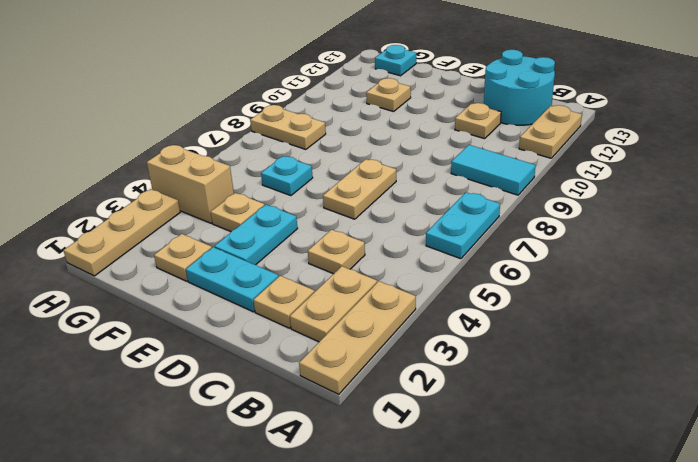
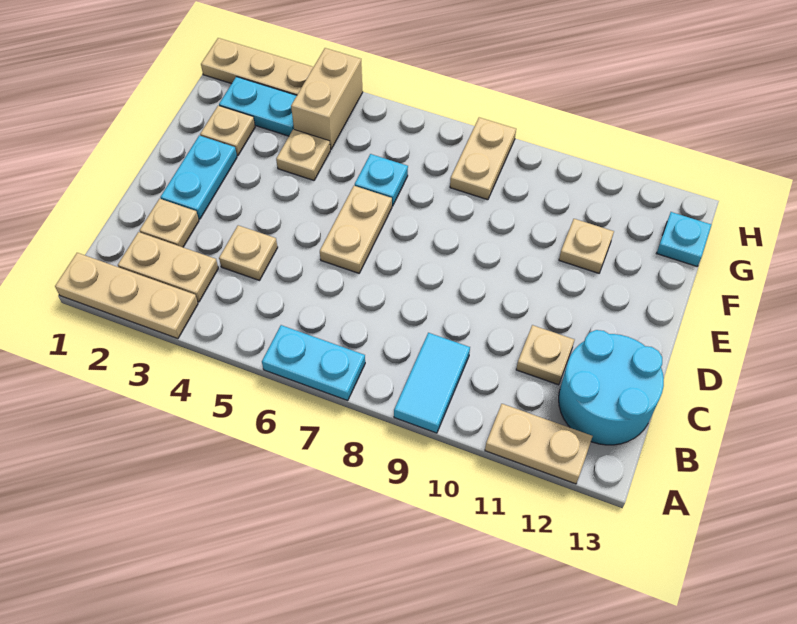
tan plate D6:D7 level 1 -> tan plate D6:E6 level 1
cyan plate E3:E4 level 1 -> cyan plate G2:G3 level 1

